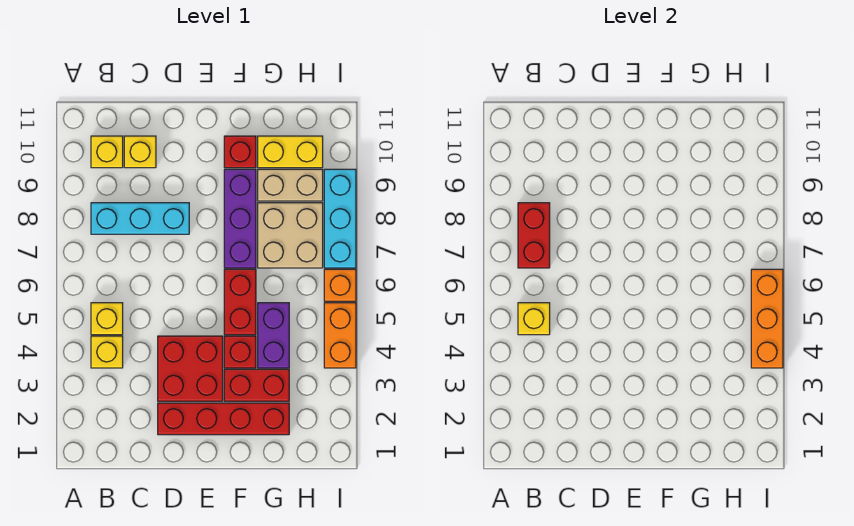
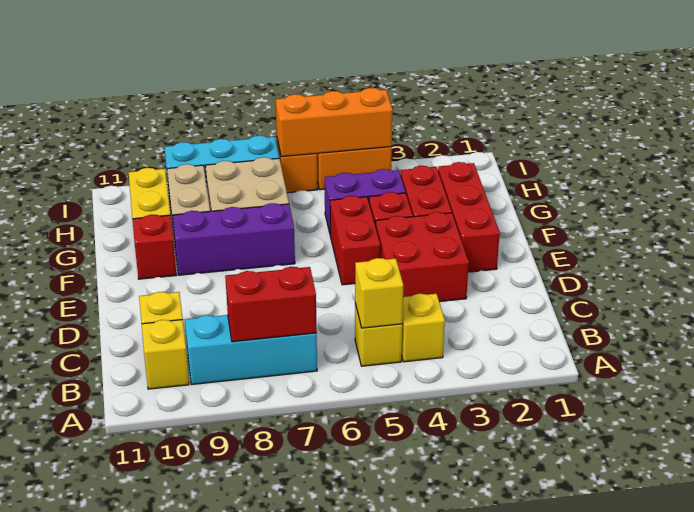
cyan brick B8:D8 level 1 -> cyan brick B7:B9 level 1
red brick D2:G2 level 1 -> red brick E2:G2 level 1
red brick F5:F6 level 1 -> red brick E5:F5 level 1

